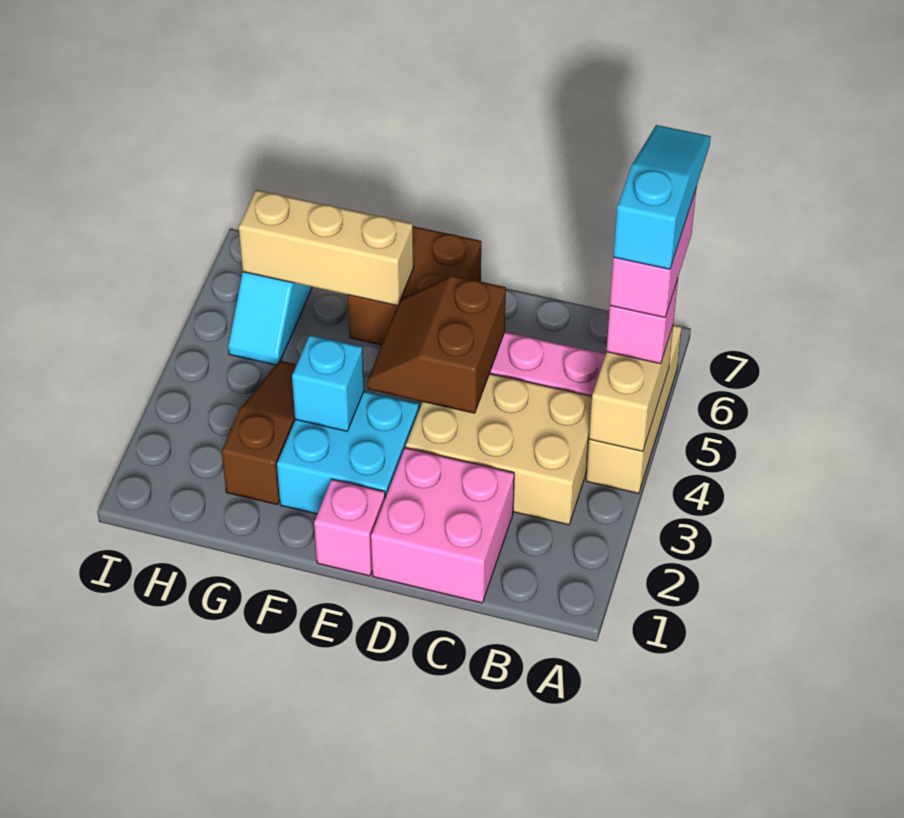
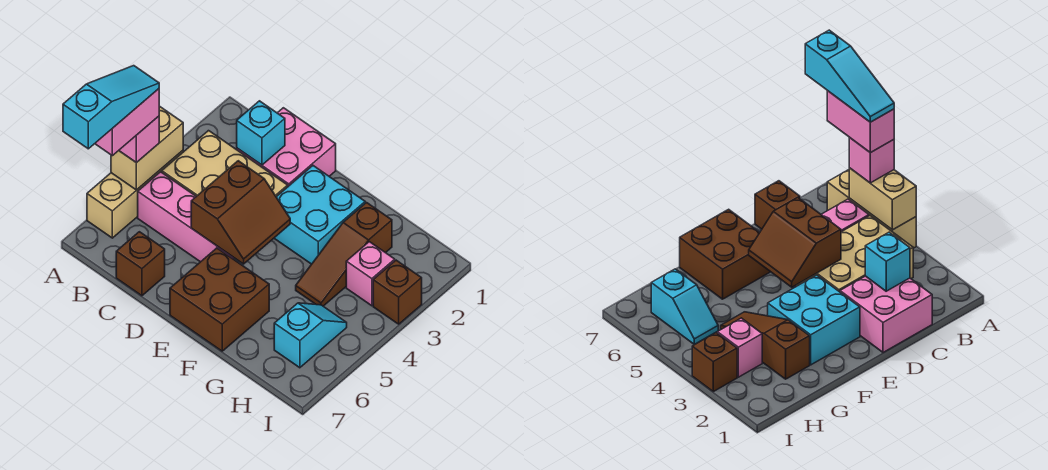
cyan slope A5:A7 level 5 top 5 -> cyan slope A5:A7 level 5 top 7
none -> brown brick C7 level 1
pink brick E1 level 1 -> pink brick H3 level 1
cyan brick F3 level 2 -> cyan brick C2 level 2
tan brick F6:H6 level 2 -> none
none -> brown brick I3 level 1

